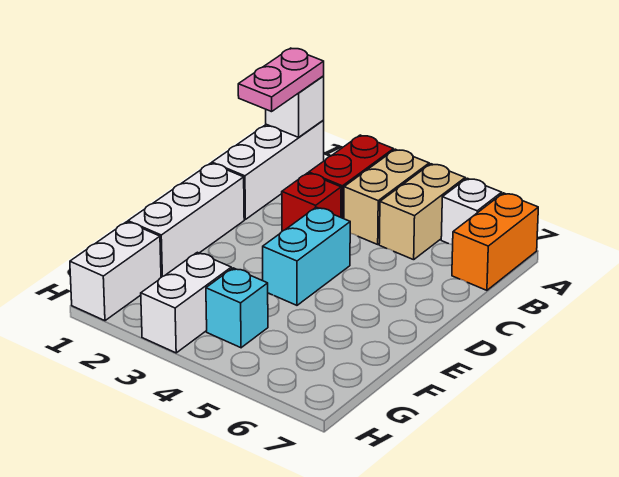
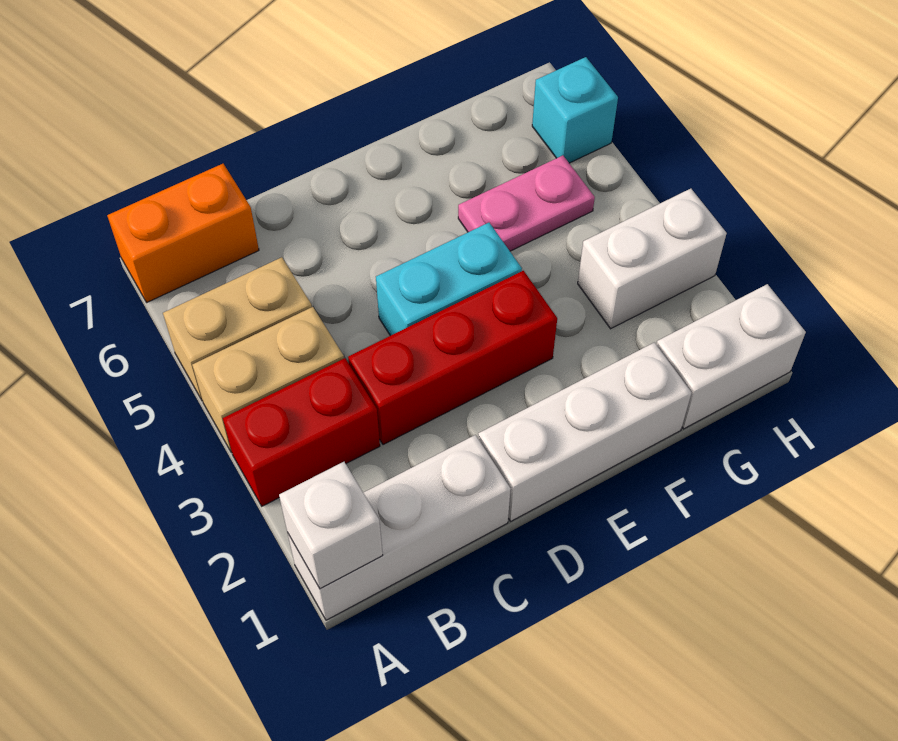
pink plate A1:B1 level 3 -> pink plate F5:G5 level 1
white brick A6 level 1 -> none
red brick C3 level 1 -> red brick C3:E3 level 1
cyan brick G4 level 1 -> cyan brick H6 level 1

